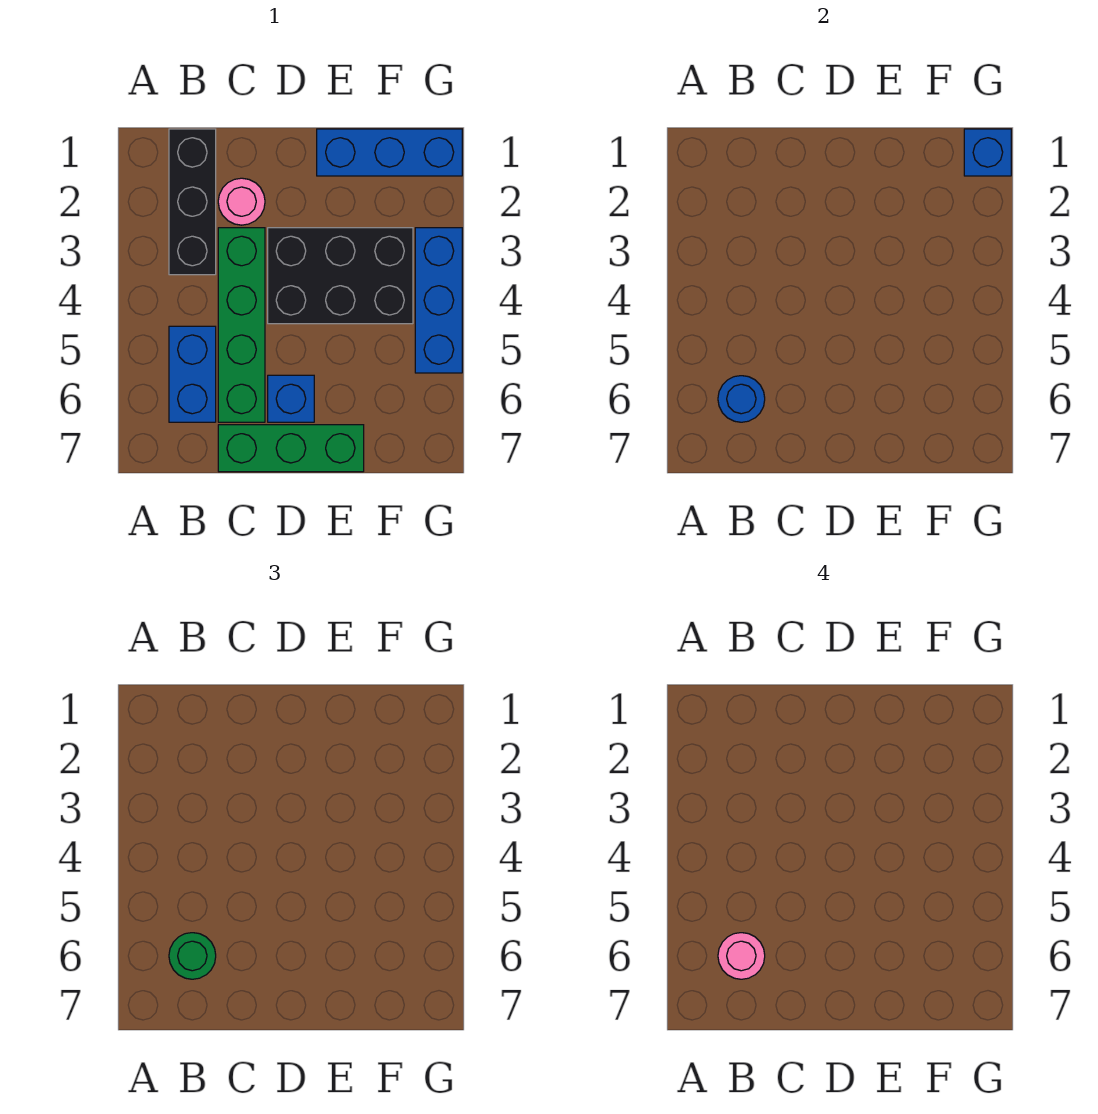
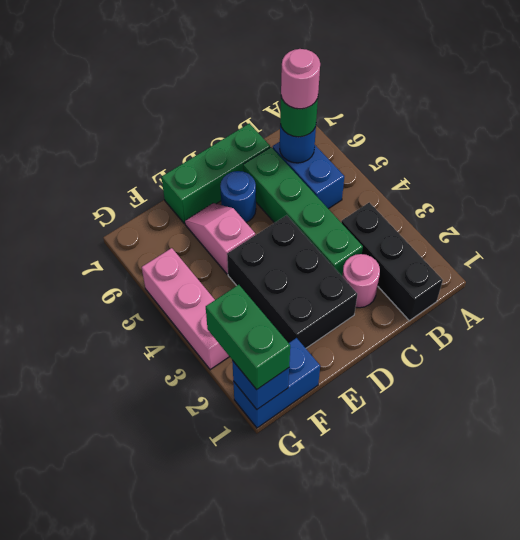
black brick D3:F4 level 1 -> black brick D2:E4 level 1
blue brick D6 level 1 -> blue round brick D6 level 1
blue brick E1:G1 level 1 -> blue brick F1:G1 level 1
none -> pink slope E5:E6 level 1 top 5
none -> green brick G1:G2 level 3
blue brick G3:G5 level 1 -> pink brick G3:G5 level 1

